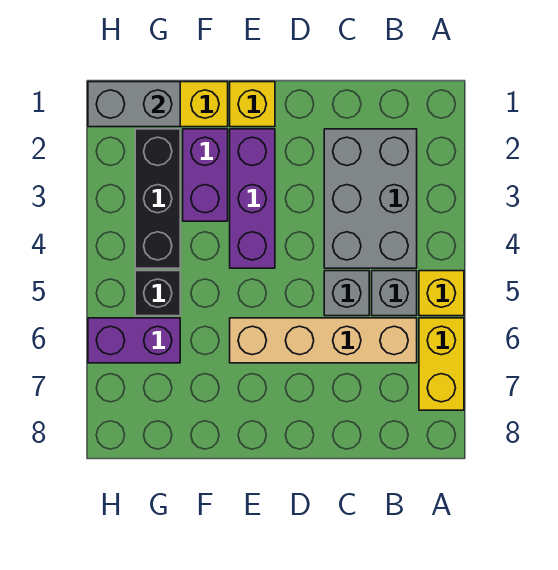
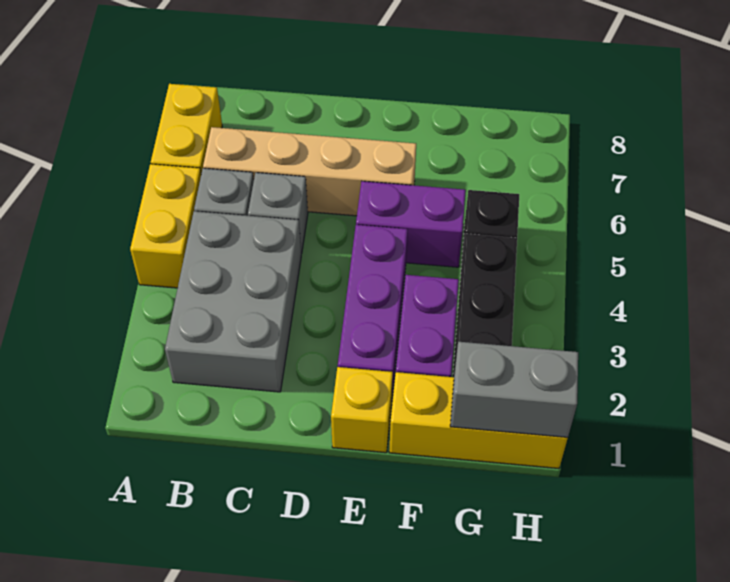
yellow brick A5 level 1 -> yellow brick A4:A5 level 1
purple brick G6:H6 level 1 -> purple brick E5:F5 level 1

